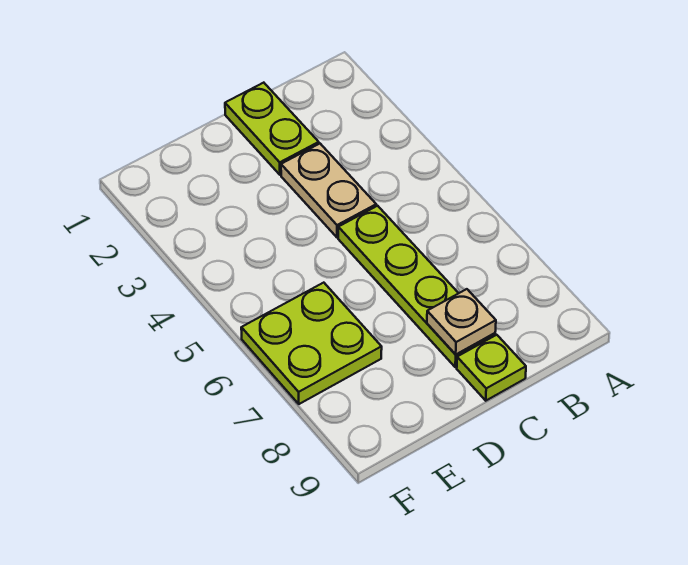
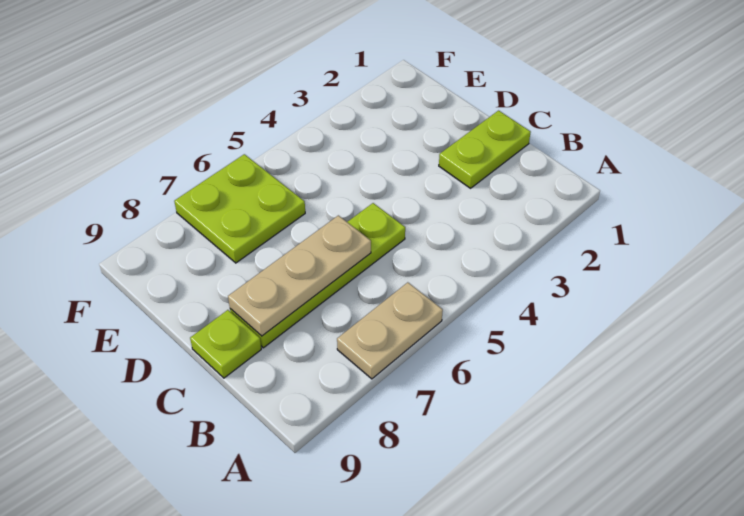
tan plate C3:C4 level 1 -> tan plate A6:A7 level 1
tan plate C8 level 2 -> tan plate C6:C8 level 2

